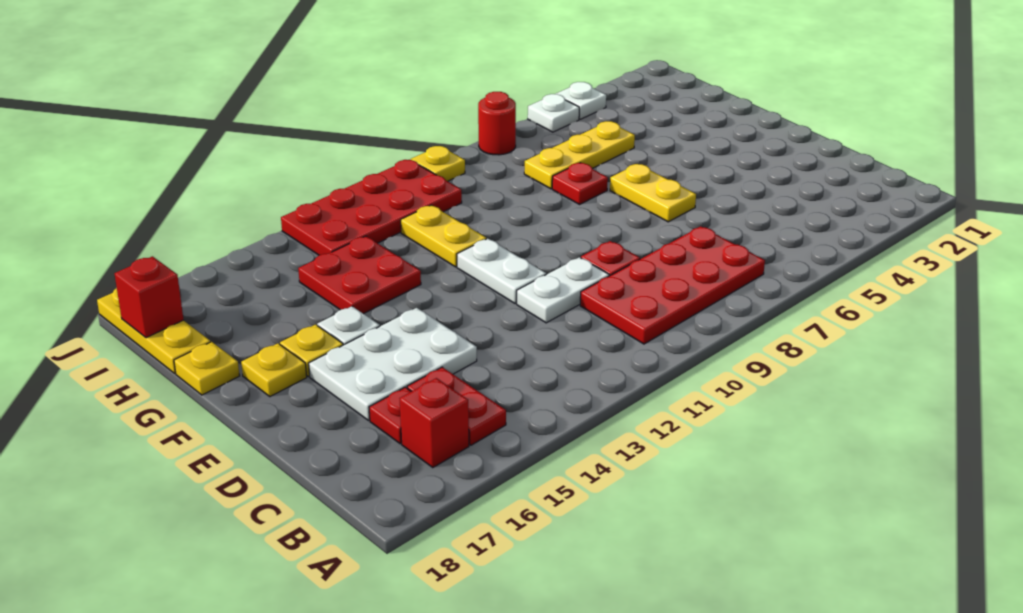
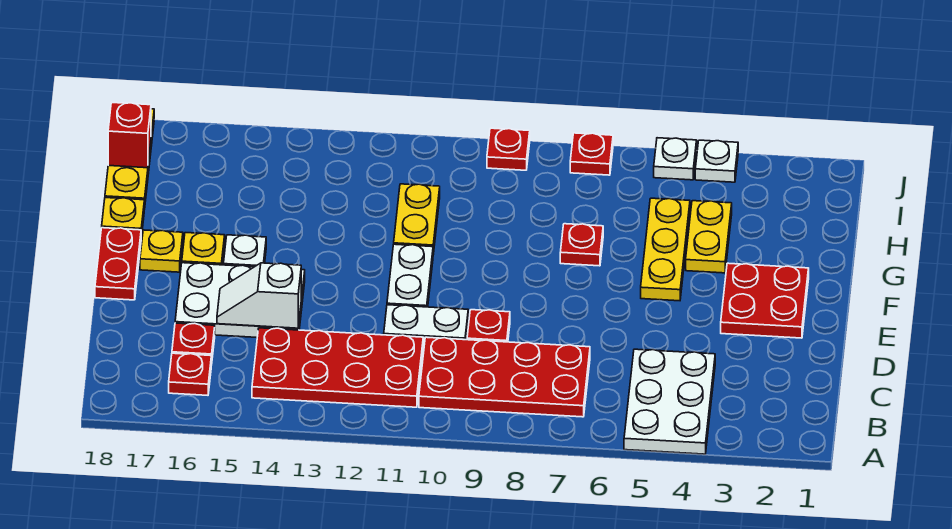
none -> white plate A4:C5 level 1
red plate B15:C15 level 1 -> red plate E18:F18 level 1
red brick B16 level 1 -> red plate B16 level 1
none -> white slope D14:D15 level 2 top 14
yellow plate E6:F6 level 1 -> yellow plate G4:H4 level 1
red plate G13:H14 level 1 -> red plate E2:F3 level 1
yellow plate H5:H7 level 1 -> yellow plate F5:H5 level 1
red plate I10:J13 level 1 -> red plate B11:C14 level 1
red round brick J7 level 1 -> red plate J7 level 1
yellow plate J9 level 1 -> red plate J9 level 1

